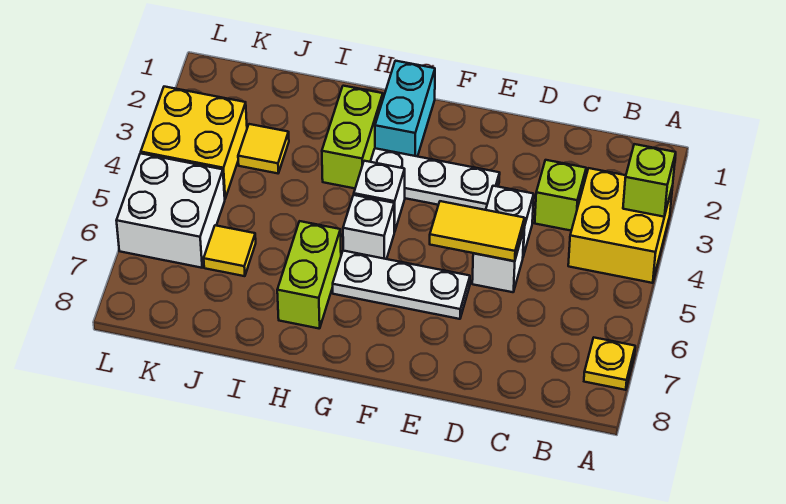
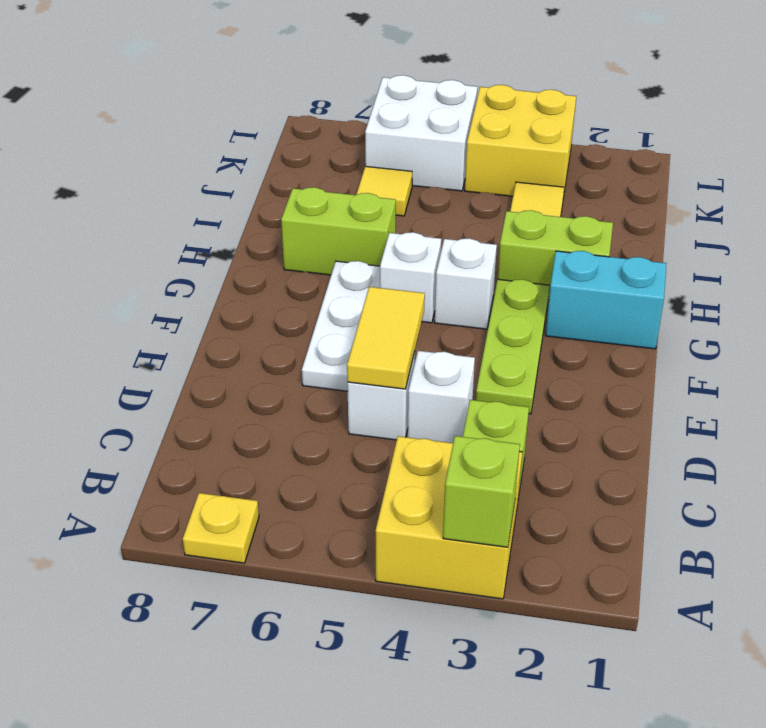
white plate E3:G3 level 1 -> lime plate E3:G3 level 1

